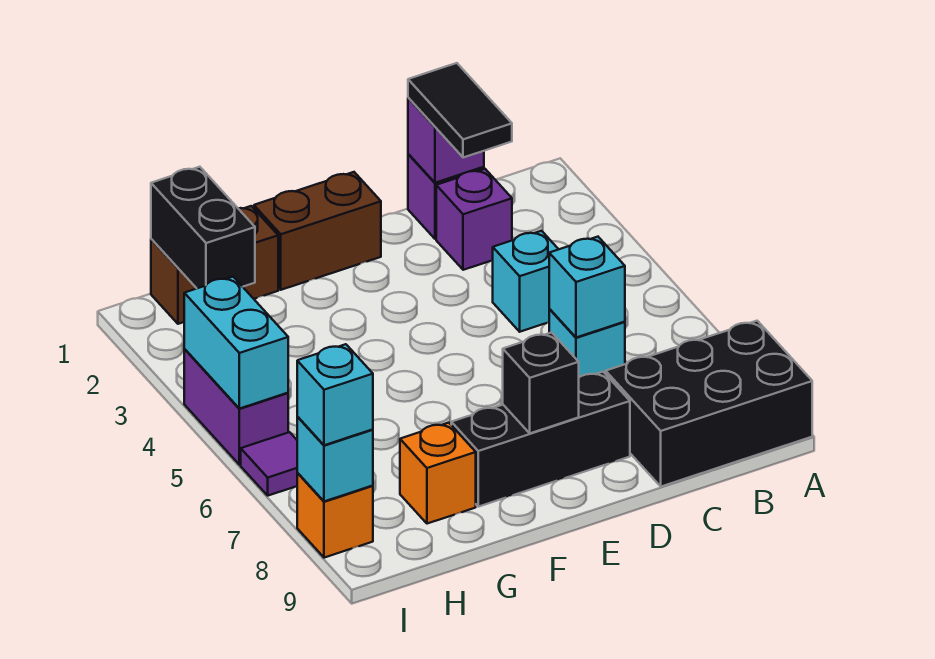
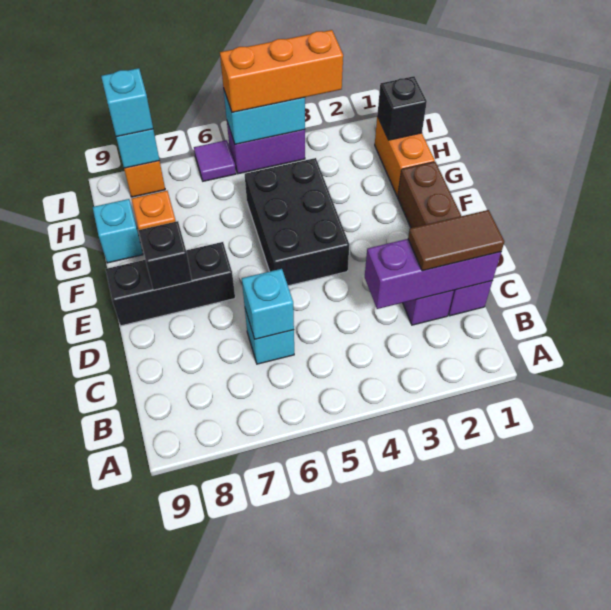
black brick A8:C9 level 1 -> black brick E4:G5 level 1
purple brick C1 level 2 -> purple brick C1:C3 level 2
black tile C1:C2 level 3 -> brown tile C1:C2 level 3
cyan brick C4 level 1 -> cyan brick G9 level 1
black brick D8:F8 level 1 -> black brick E7:E9 level 1
brown brick G1:H1 level 1 -> orange brick G1:H1 level 1
black brick H1:H2 level 2 -> black brick H1 level 2
none -> orange brick I3:I5 level 3

